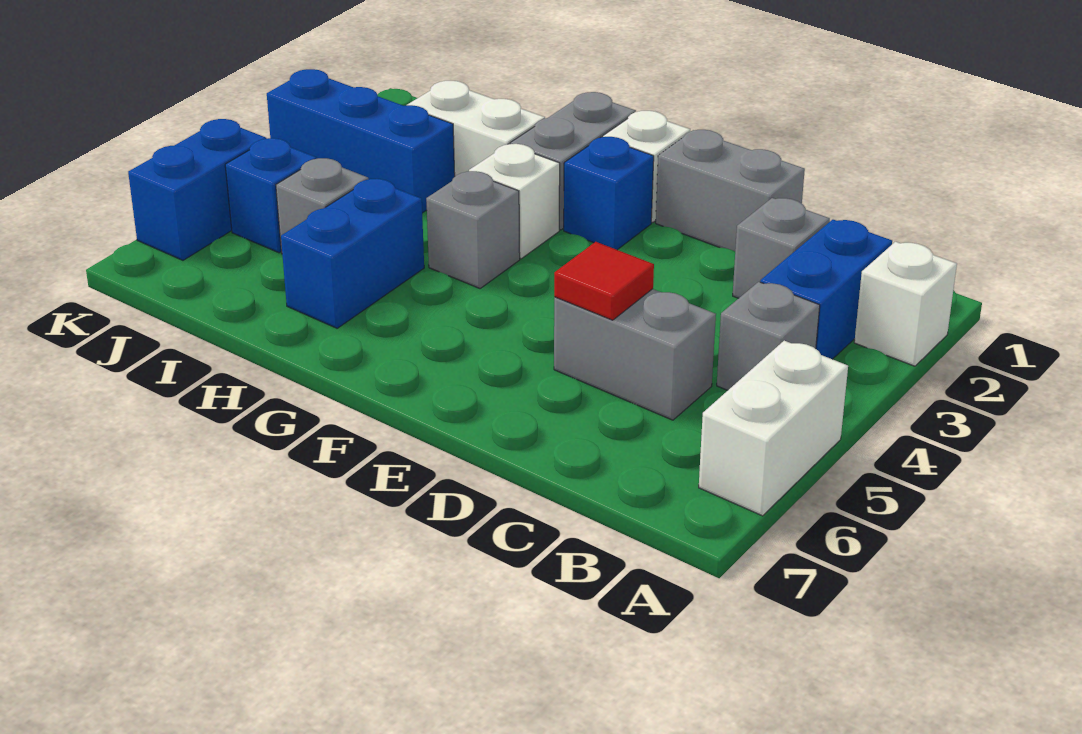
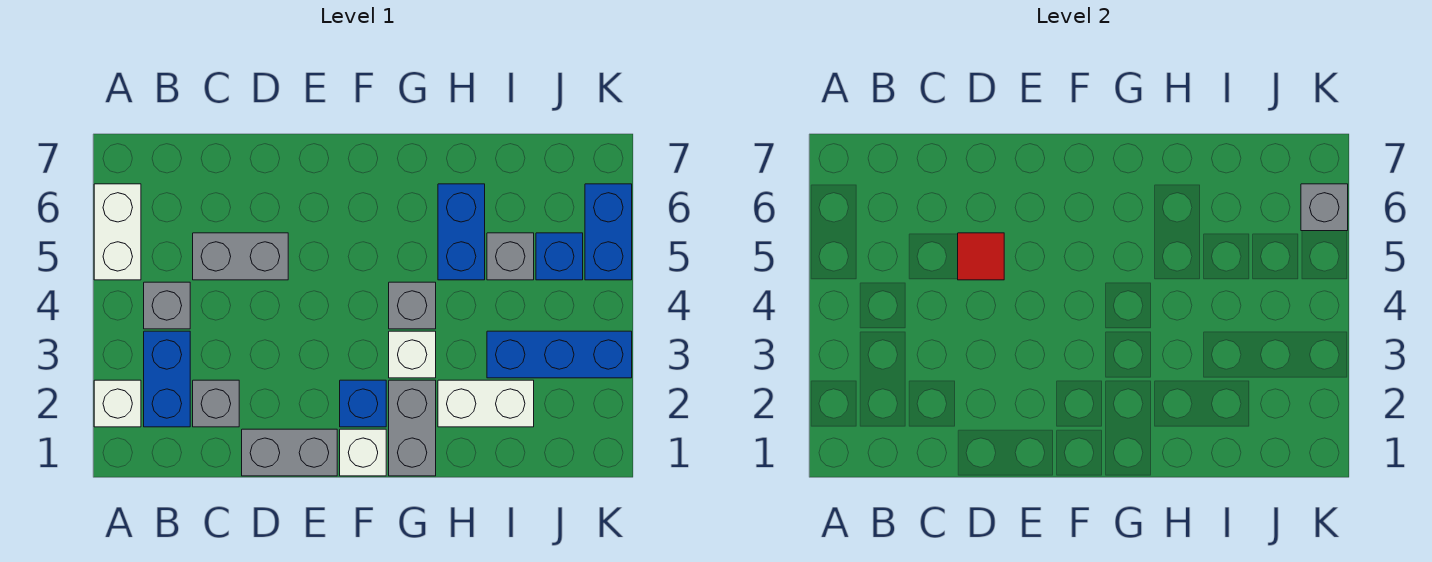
none -> grey brick K6 level 2

